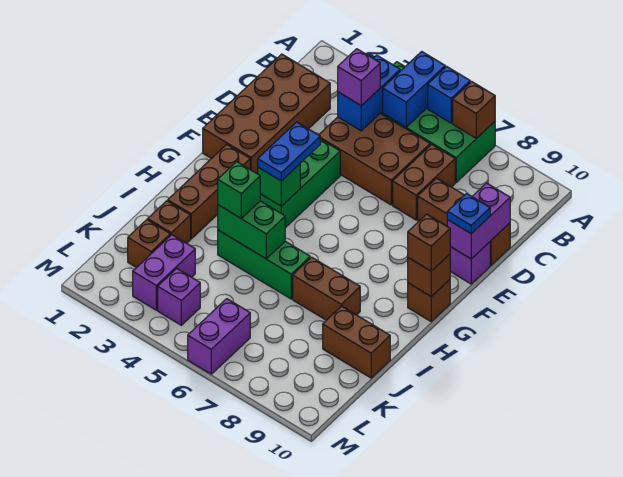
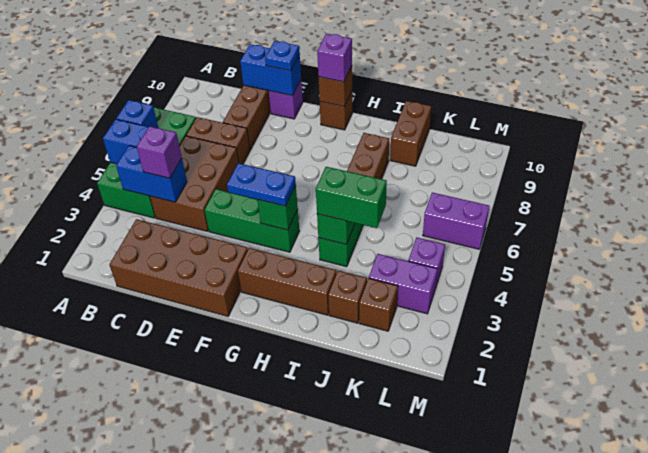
brown brick A7 level 2 -> none
purple brick D10:E10 level 2 -> blue brick D10:E10 level 2
brown brick G10 level 3 -> purple brick G10 level 3
green brick I4 level 3 -> green brick I4:J4 level 3

